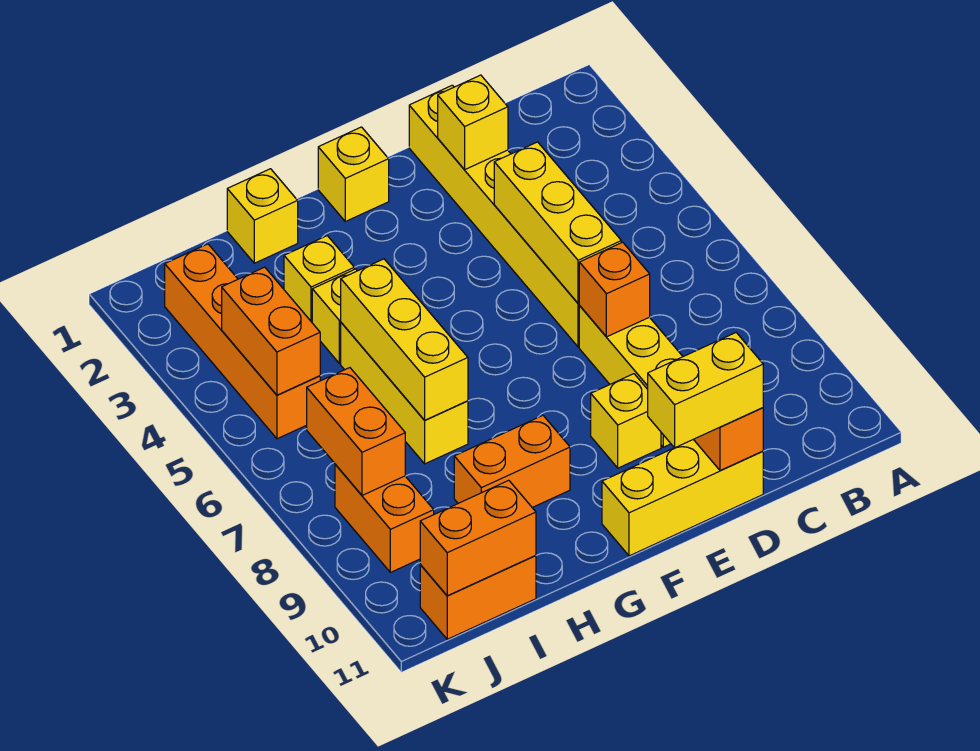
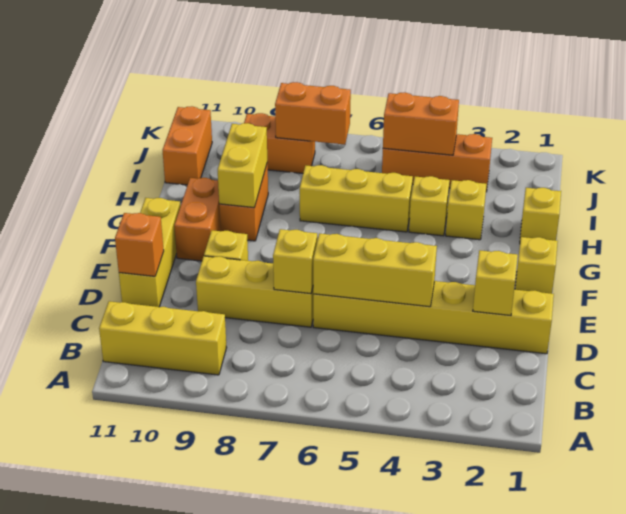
orange brick D7 level 2 -> yellow brick D7 level 2
yellow brick D11:E11 level 3 -> yellow brick G9:H9 level 2
yellow brick H5:H7 level 2 -> yellow brick B9:B11 level 1
orange brick I11:J11 level 2 -> orange brick F10:G10 level 1
orange brick J2:J5 level 1 -> orange brick J3:J5 level 1

